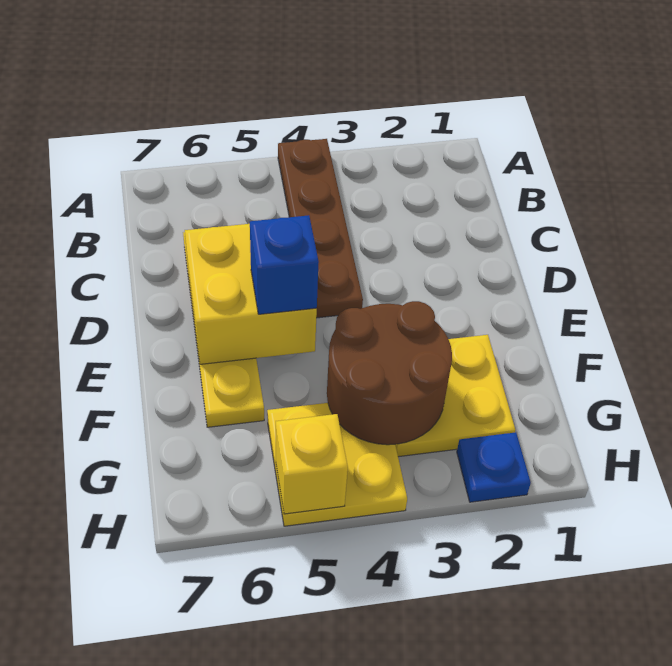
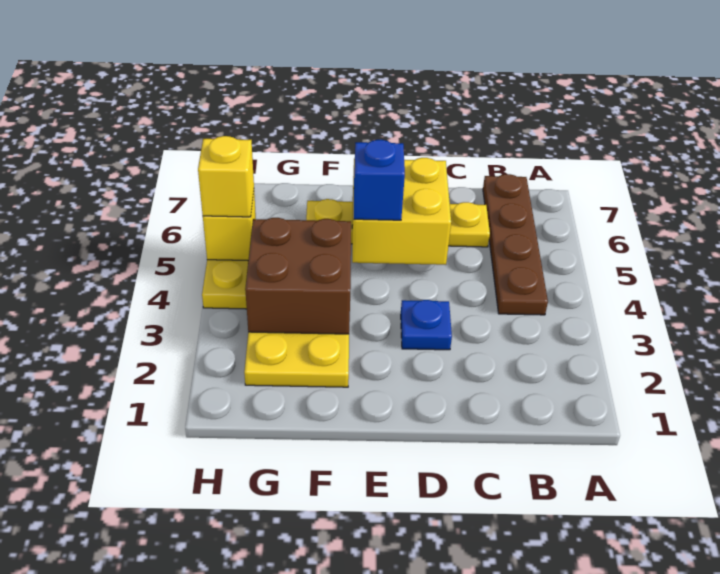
brown plate A4:D4 level 1 -> brown plate B4:B7 level 1
brown round brick F3:G4 level 2 -> brown brick F3:G4 level 2
blue plate H2 level 1 -> blue plate D3 level 1
none -> yellow brick H5 level 3

